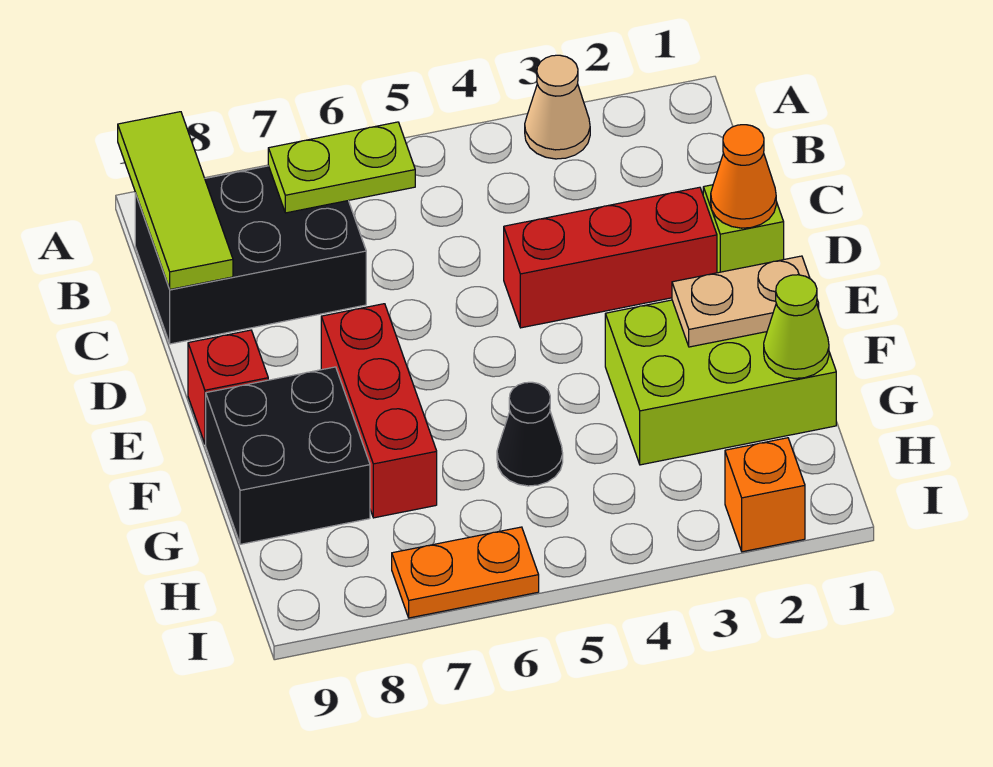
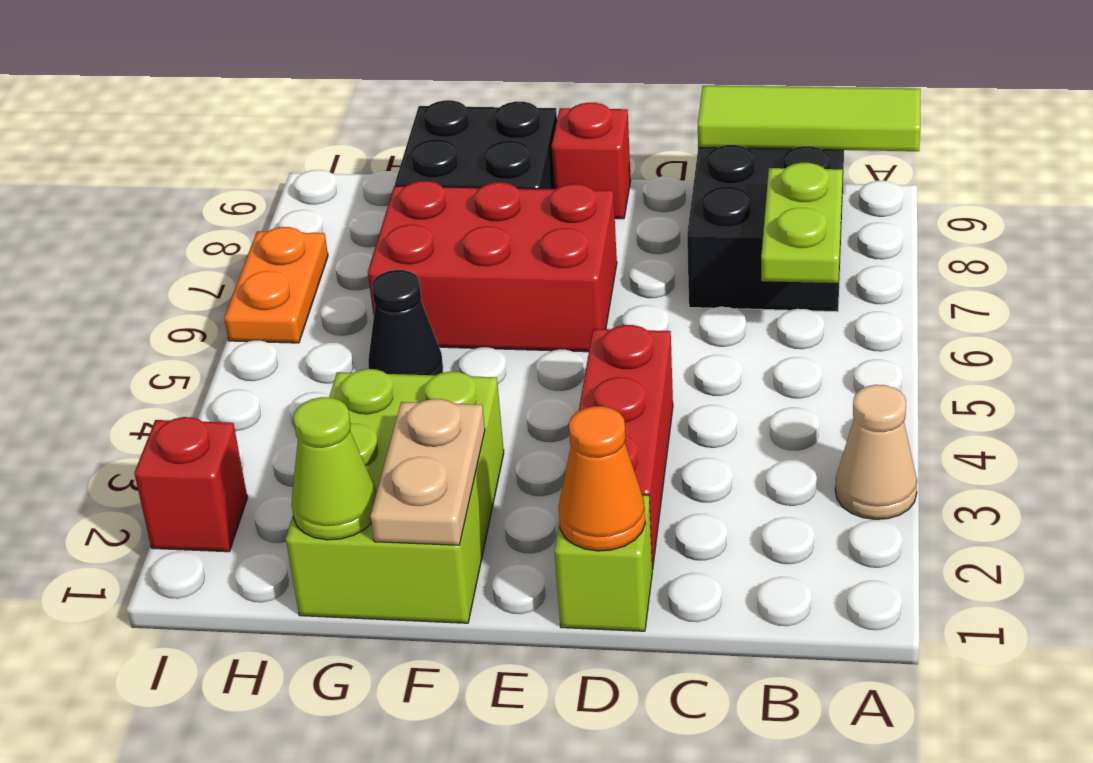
red brick E7:G7 level 1 -> red brick E6:G7 level 1
orange brick I2 level 1 -> red brick I2 level 1

